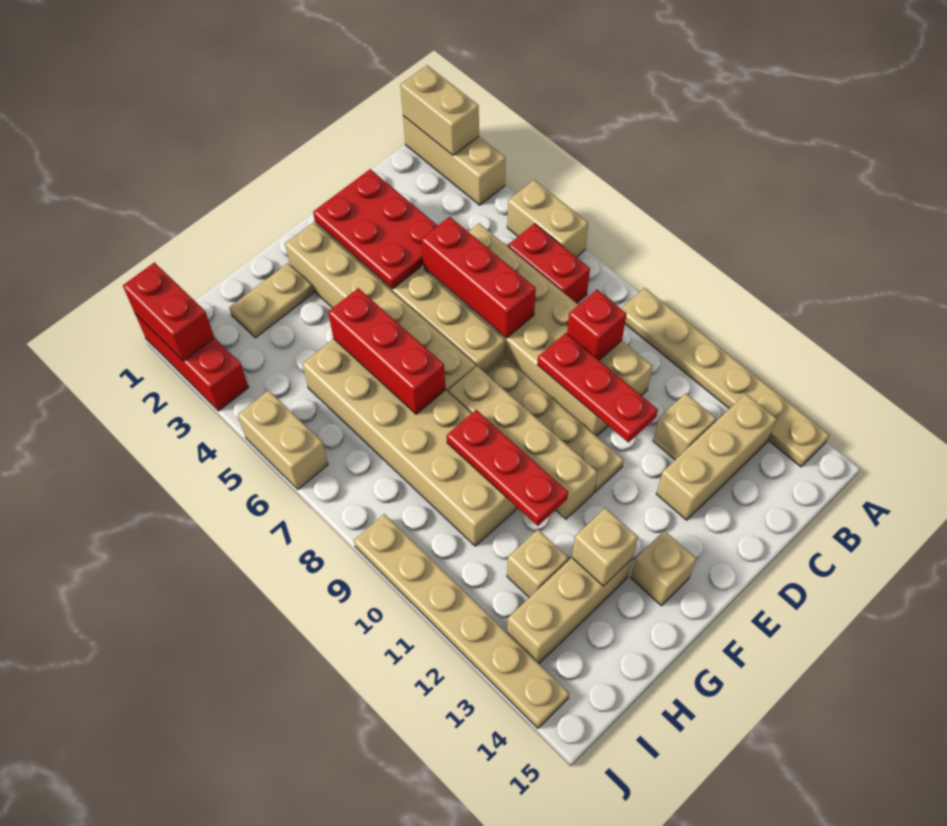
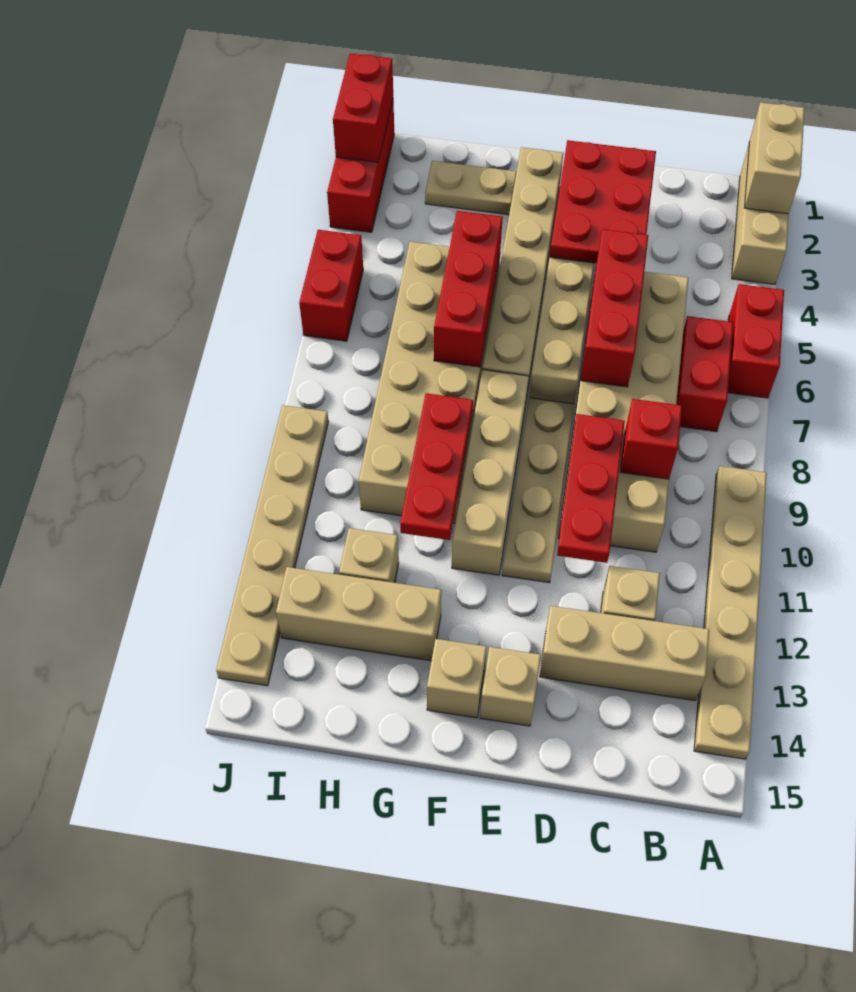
tan brick A5:A6 level 1 -> red brick A5:A6 level 1
tan brick G13 level 2 -> tan brick E14 level 1
tan brick J5:J6 level 1 -> red brick J5:J6 level 1

